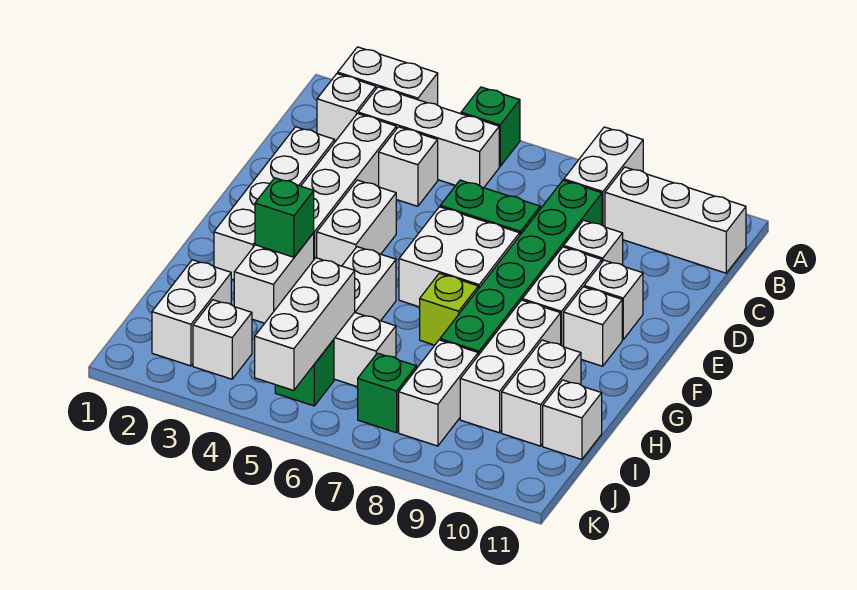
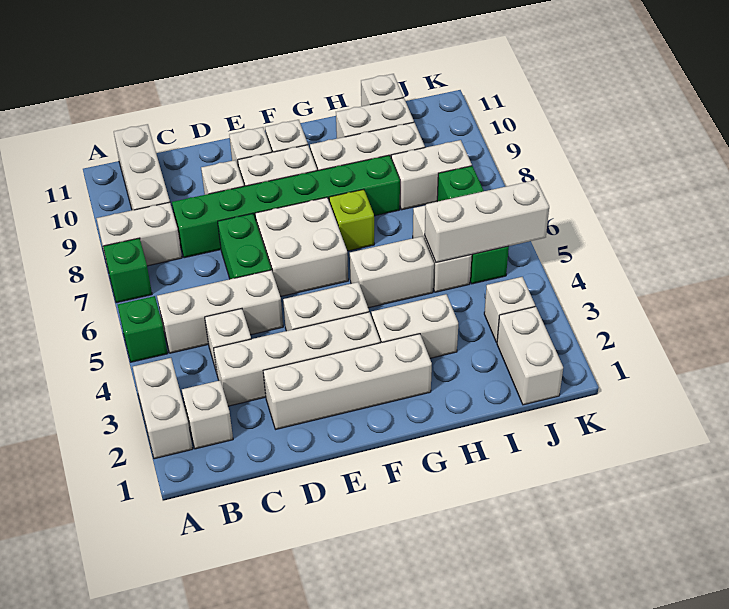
white brick B3:B5 level 1 -> white brick B5:D5 level 1
green brick G3 level 2 -> green brick A7 level 1
white brick I2:J2 level 1 -> white brick J1:J2 level 1

